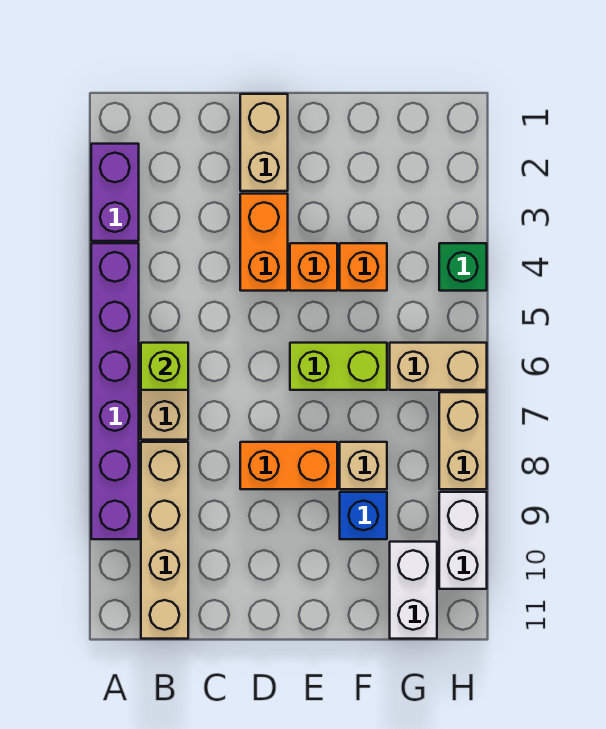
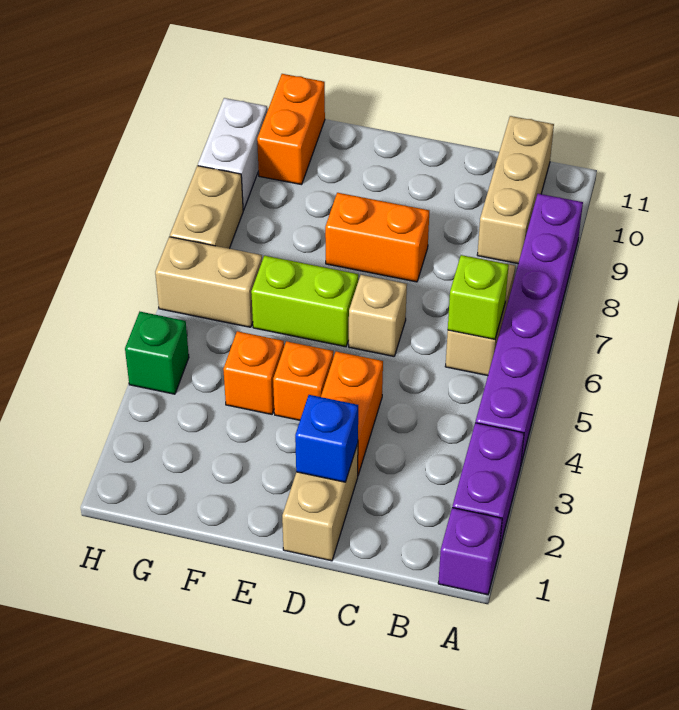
none -> purple brick A1 level 1
tan brick B8:B11 level 1 -> tan brick B9:B11 level 1
tan brick F8 level 1 -> tan brick D6 level 1
blue brick F9 level 1 -> blue brick D2 level 2
white brick G10:G11 level 1 -> orange brick G10:G11 level 1

